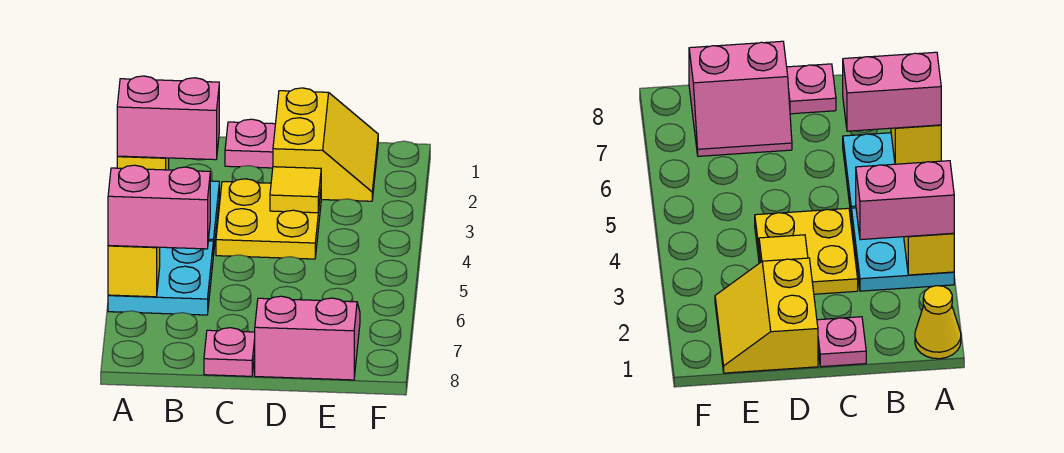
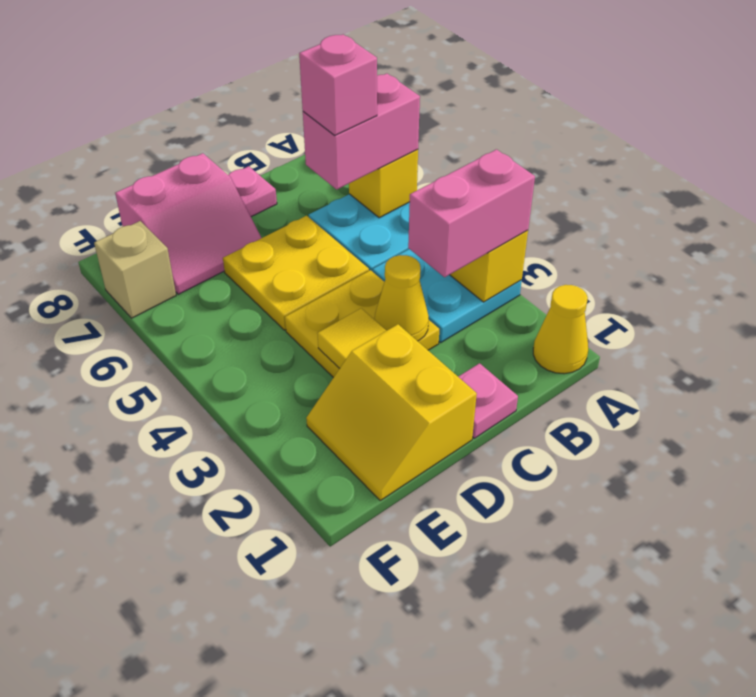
none -> pink brick B6 level 4
none -> yellow cone C3 level 2
none -> yellow plate C5:D6 level 1
none -> tan brick F7 level 1

